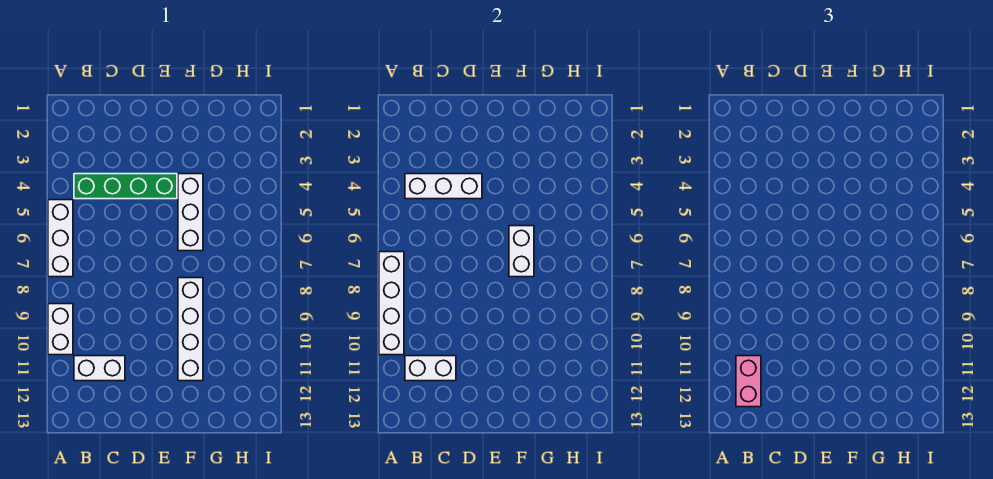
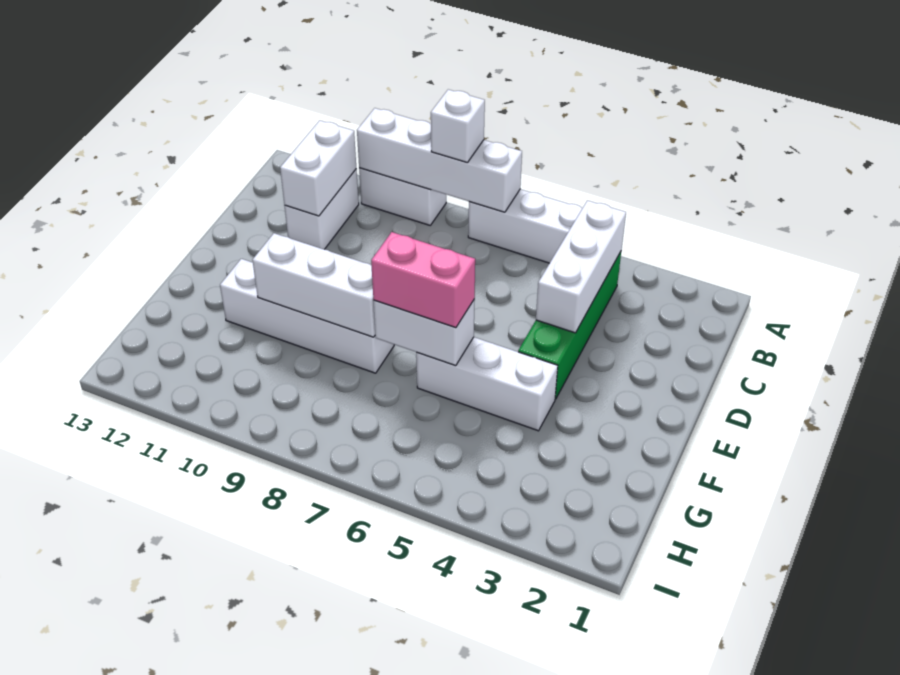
none -> white brick A8 level 3
pink brick B11:B12 level 3 -> pink brick F6:F7 level 3
none -> white brick F8:F10 level 2

